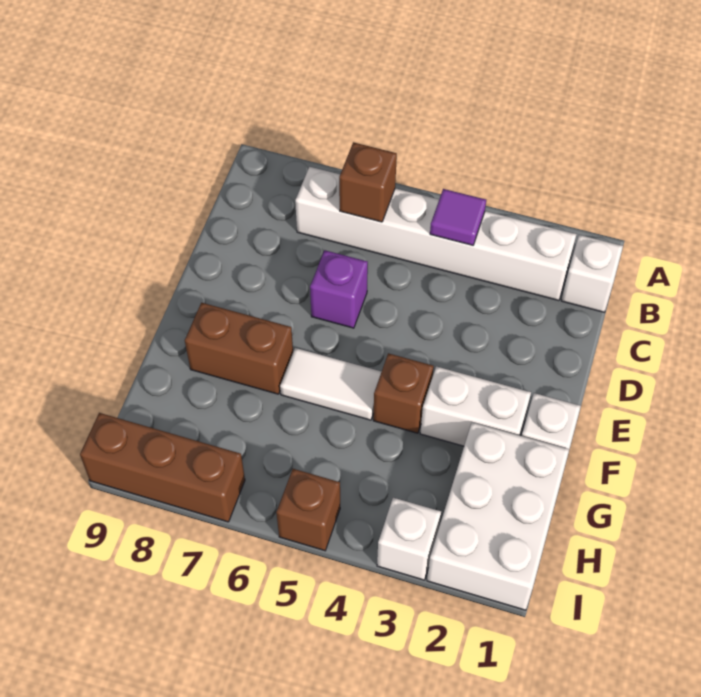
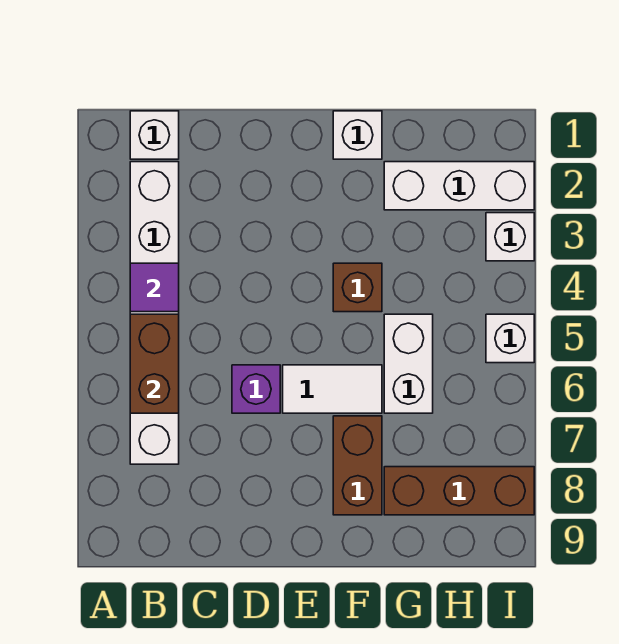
brown brick B6 level 2 -> brown brick B5:B6 level 2
white brick F2:F3 level 1 -> white brick G5:G6 level 1
white tile F5:F6 level 1 -> white tile E6:F6 level 1
white brick G1:I2 level 1 -> white brick G2:I2 level 1
brown brick I5 level 1 -> white brick I5 level 1
brown brick I7:I9 level 1 -> brown brick G8:I8 level 1

